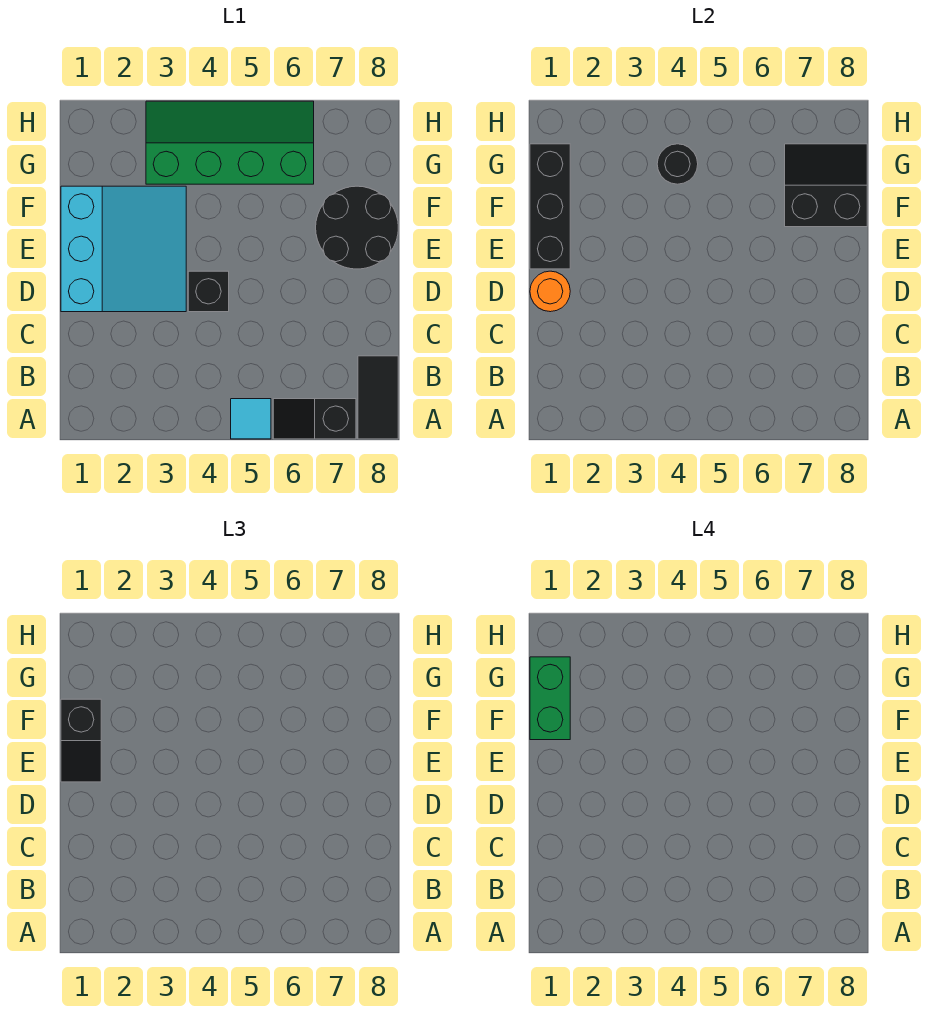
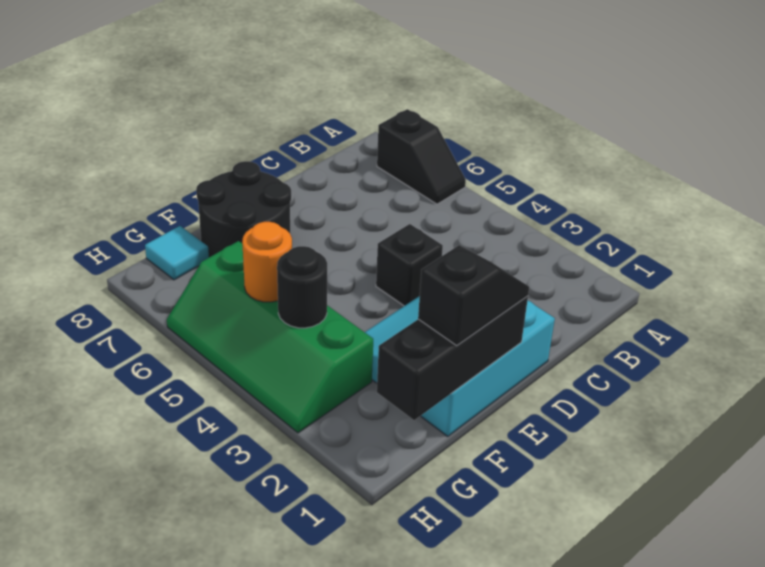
cyan tile A5 level 1 -> cyan tile G8 level 1
black tile A8:B8 level 1 -> none
orange round brick D1 level 2 -> orange round brick G5 level 2
green brick F1:G1 level 4 -> none
black slope F7:G8 level 2 top F -> none

